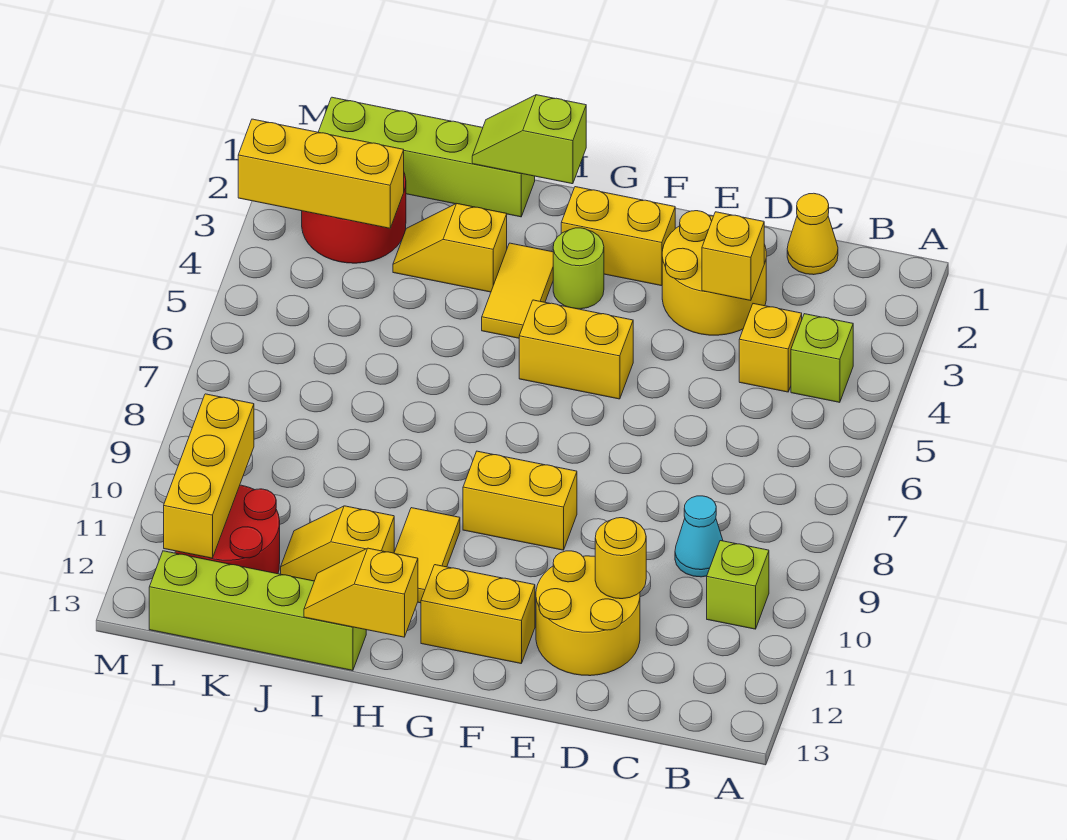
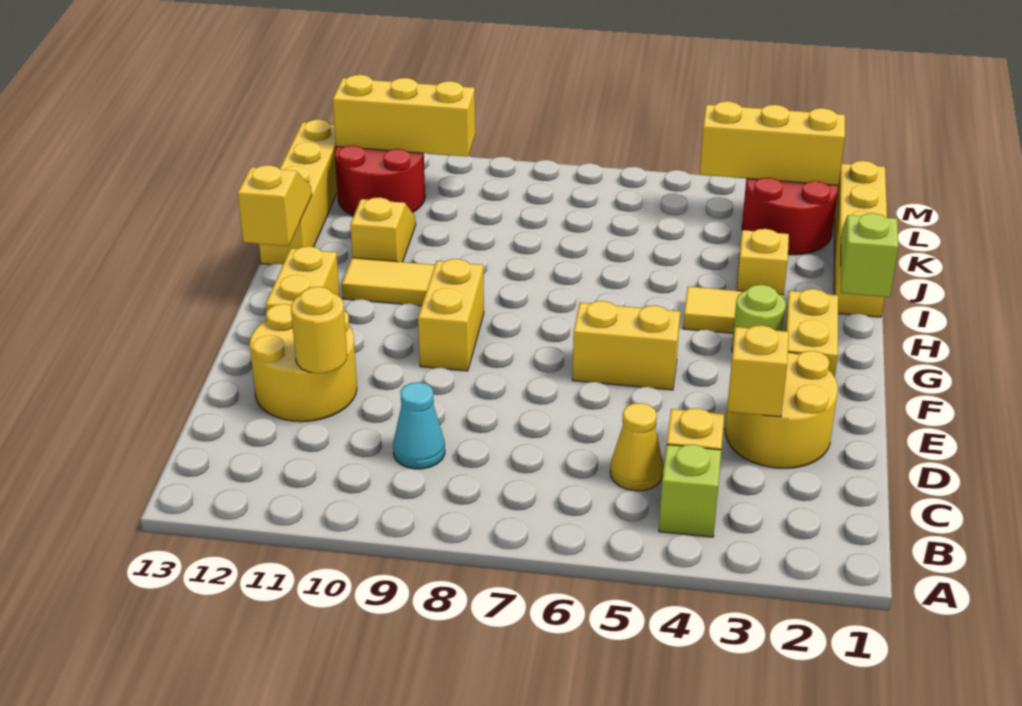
lime brick B10 level 1 -> none
yellow cone C1 level 1 -> yellow cone C5 level 1
yellow brick F5:G5 level 1 -> yellow brick F5:F6 level 1
lime brick I1:L1 level 1 -> yellow brick I1:L1 level 1
lime brick I13:L13 level 1 -> yellow brick I13:L13 level 1
yellow brick K3:M3 level 2 -> yellow brick L2:L4 level 2

